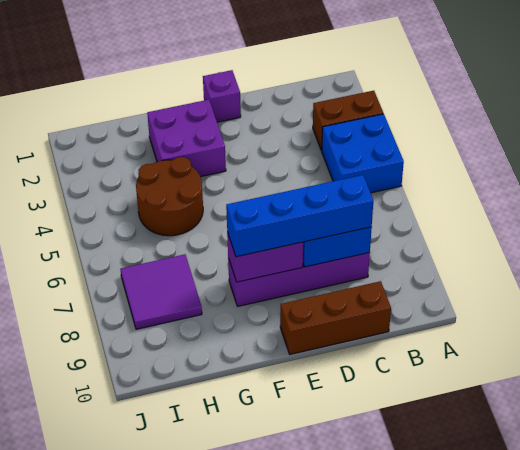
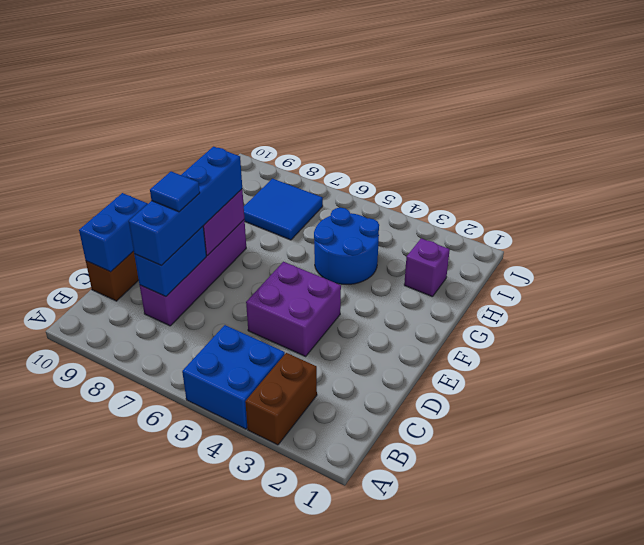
none -> blue brick C10:D10 level 2
none -> blue tile D8 level 4
purple brick E1 level 1 -> purple brick H2 level 1
purple brick F2:G3 level 1 -> purple brick D4:E5 level 1
brown round brick G4:H5 level 1 -> blue round brick G4:H5 level 1
purple tile H7:I8 level 1 -> blue tile H7:I8 level 1

